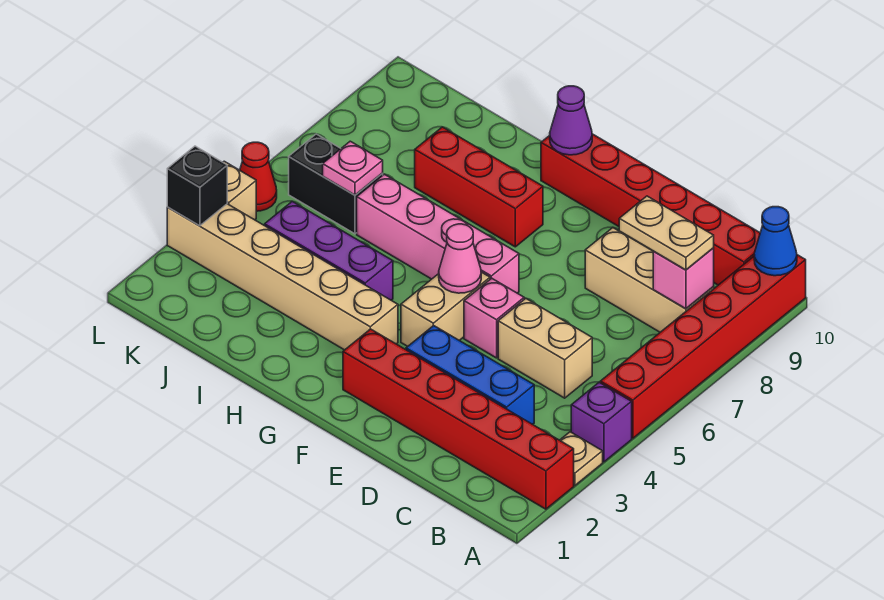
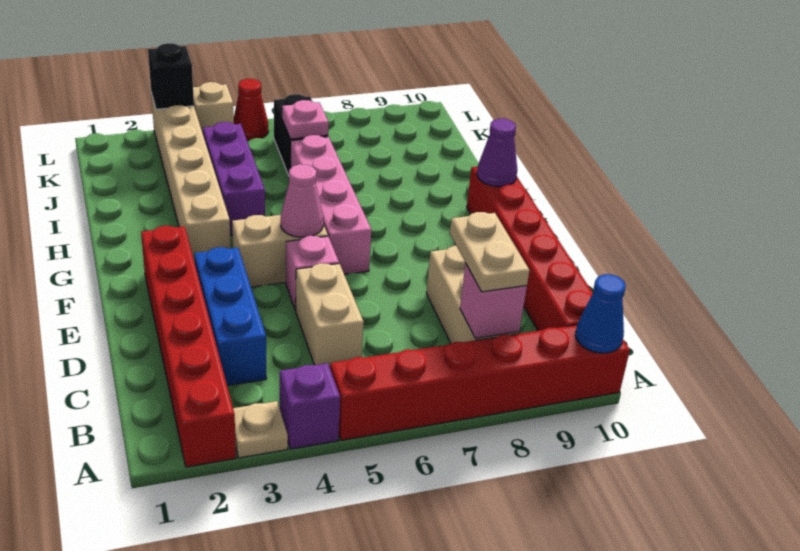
red brick G8:I8 level 1 -> none

